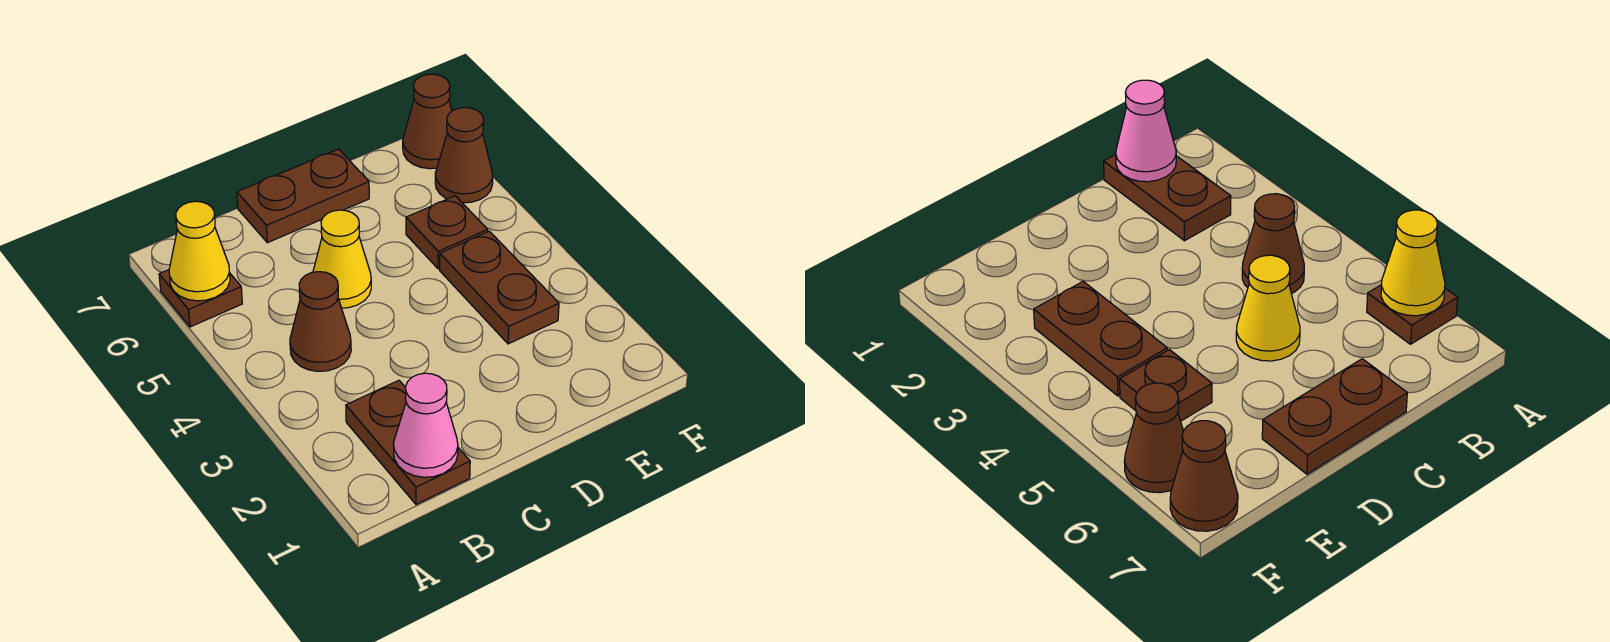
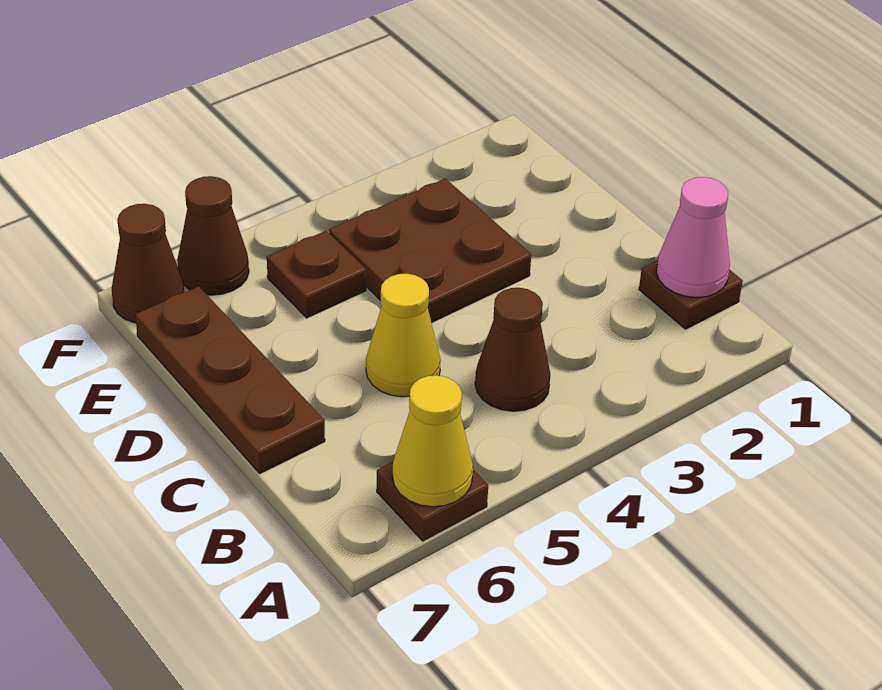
brown plate B1:B2 level 1 -> brown plate B1 level 1
brown plate C7:D7 level 1 -> brown plate C7:E7 level 1
brown plate E3:E4 level 1 -> brown plate D3:E4 level 1

